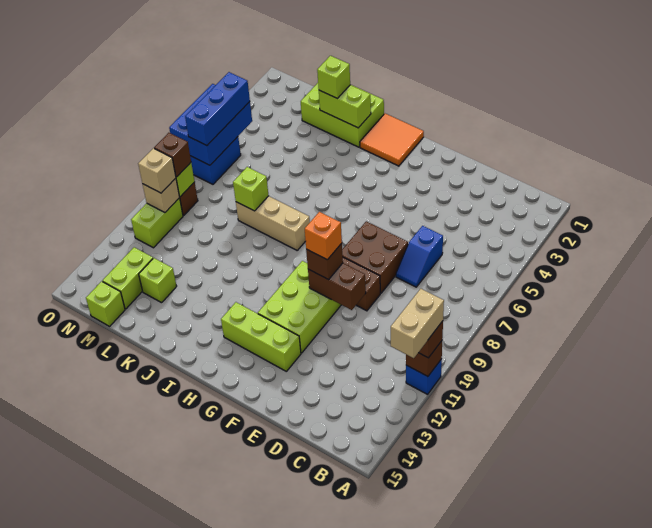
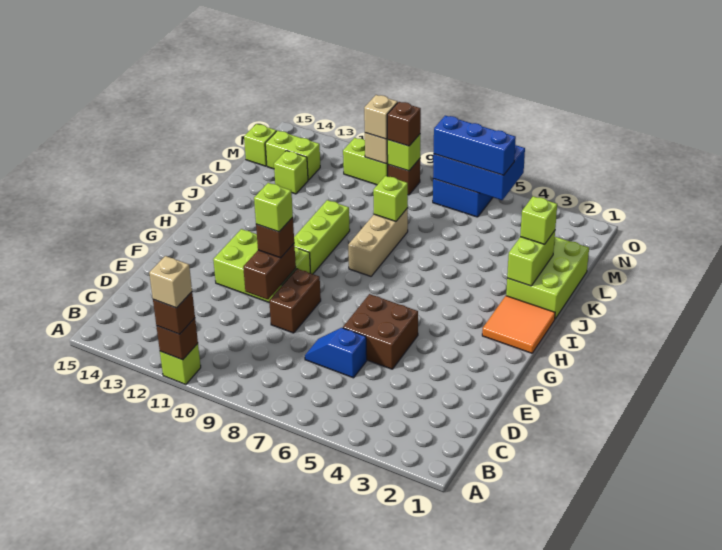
blue brick A11 level 1 -> lime brick A11 level 1
tan brick A11:A12 level 4 -> tan brick A11 level 4
brown brick E7:F8 level 1 -> brown brick E5:F6 level 1
orange brick F10 level 4 -> lime brick F10 level 4
lime brick F13:H13 level 1 -> lime brick H10:J10 level 1

